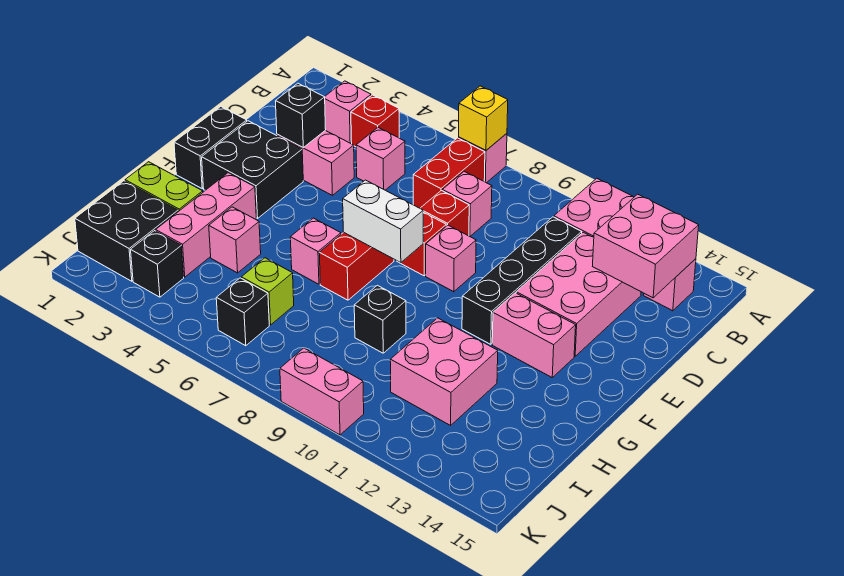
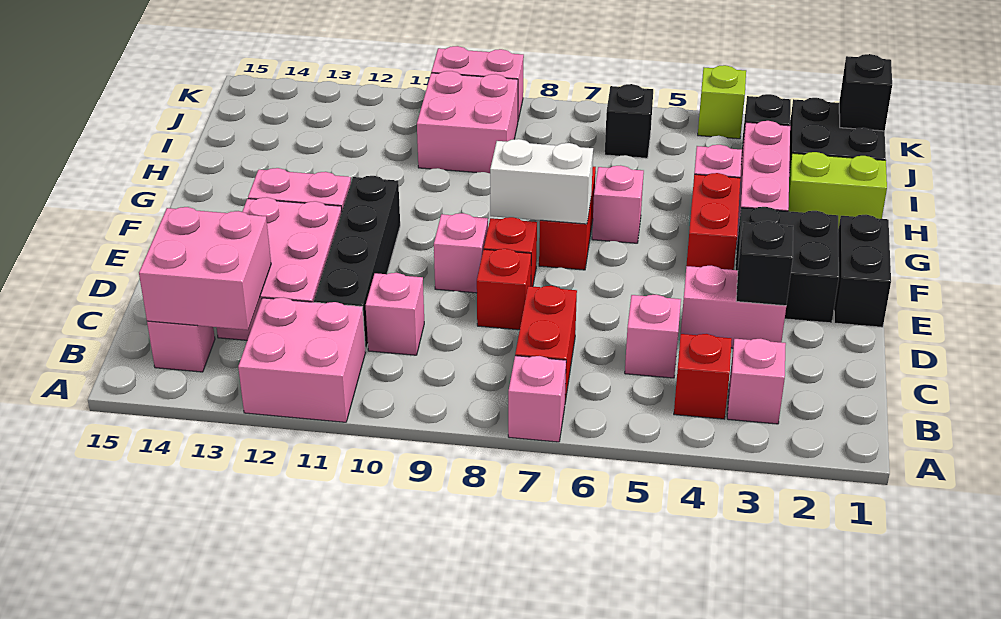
yellow brick A7 level 2 -> none
pink brick C8 level 1 -> pink brick C10 level 1
none -> red brick F4:G4 level 1
black brick H9 level 1 -> black brick J1 level 2
pink brick H11:I12 level 1 -> pink brick I9:J10 level 1
lime brick I6 level 1 -> lime brick K4 level 1

